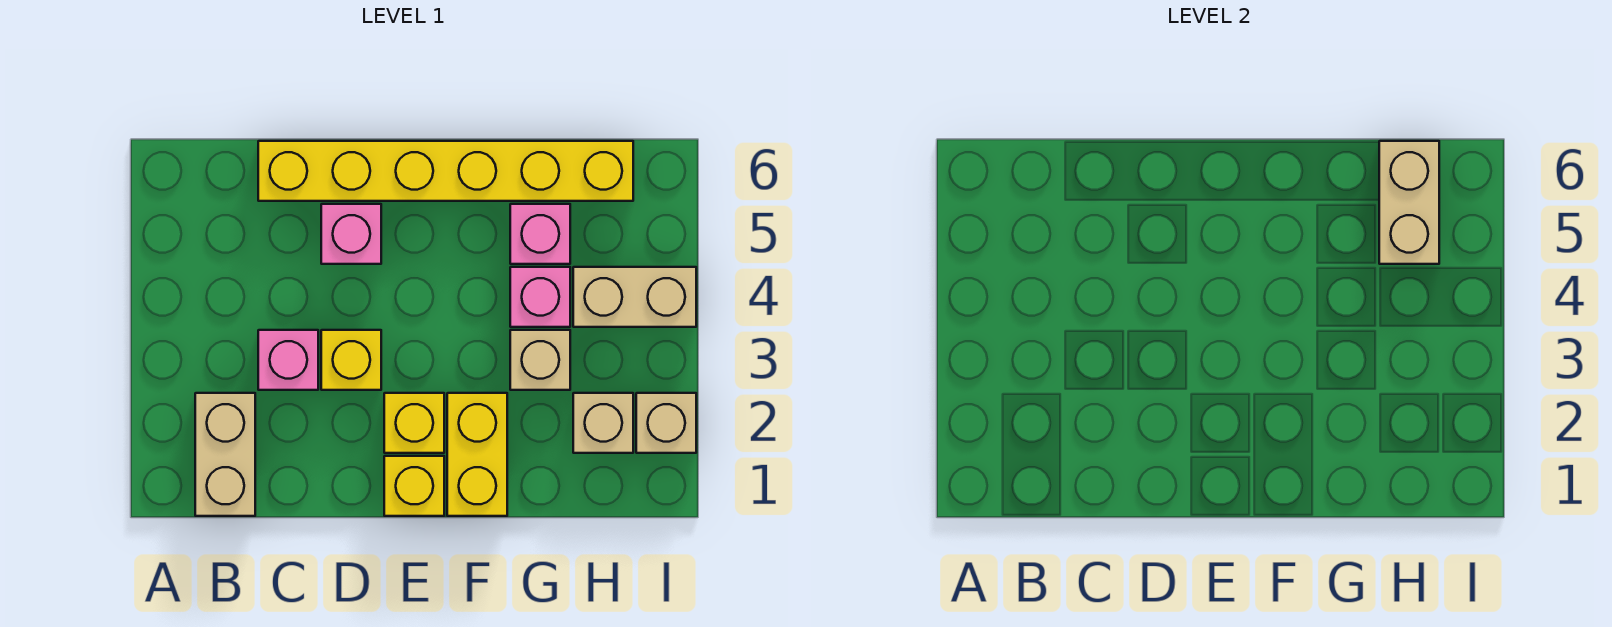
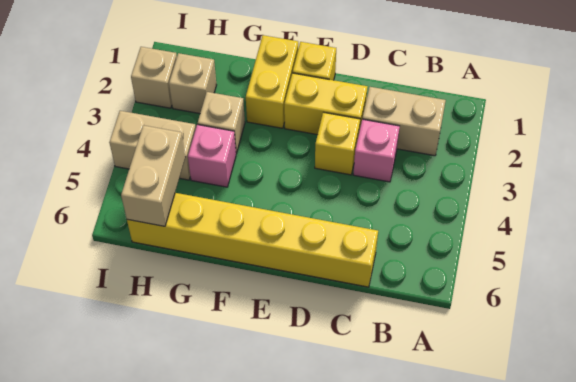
tan brick B1:B2 level 1 -> tan brick B2:C2 level 1
pink brick D5 level 1 -> none
yellow brick E2 level 1 -> yellow brick D2:E2 level 1
pink brick G5 level 1 -> none

